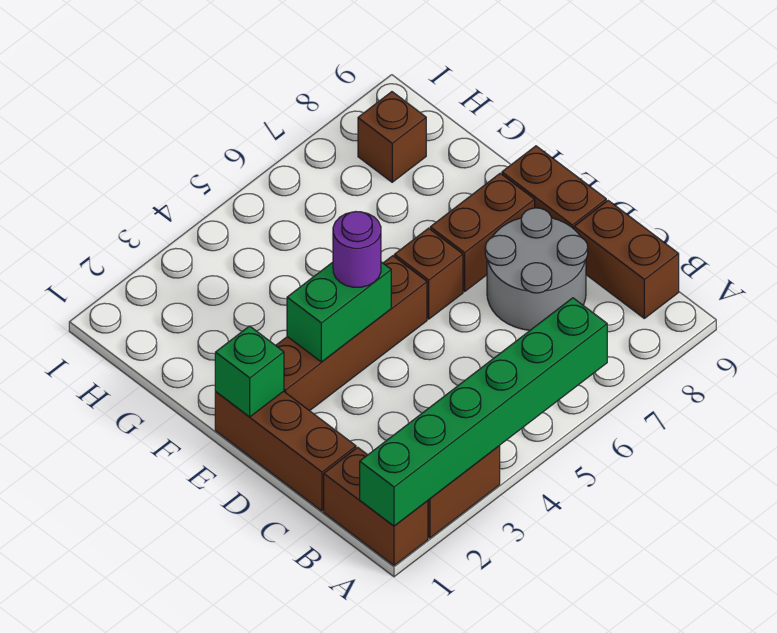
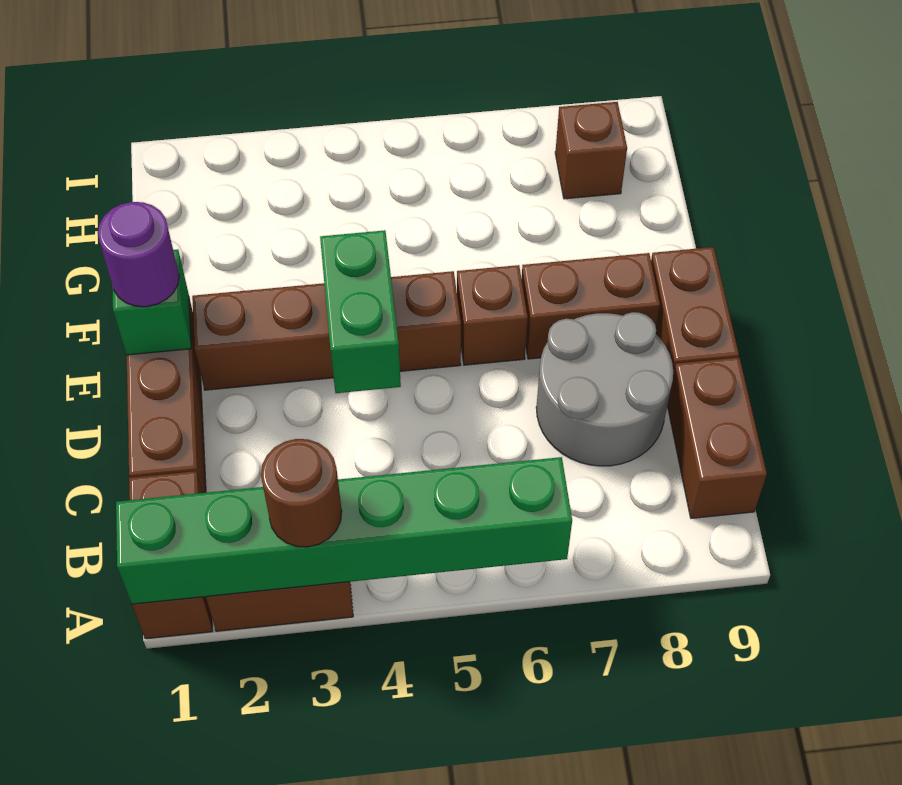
none -> brown round brick A3 level 3
green brick E3:E4 level 2 -> green brick D4:E4 level 2
purple round brick E4 level 3 -> purple round brick E1 level 3

